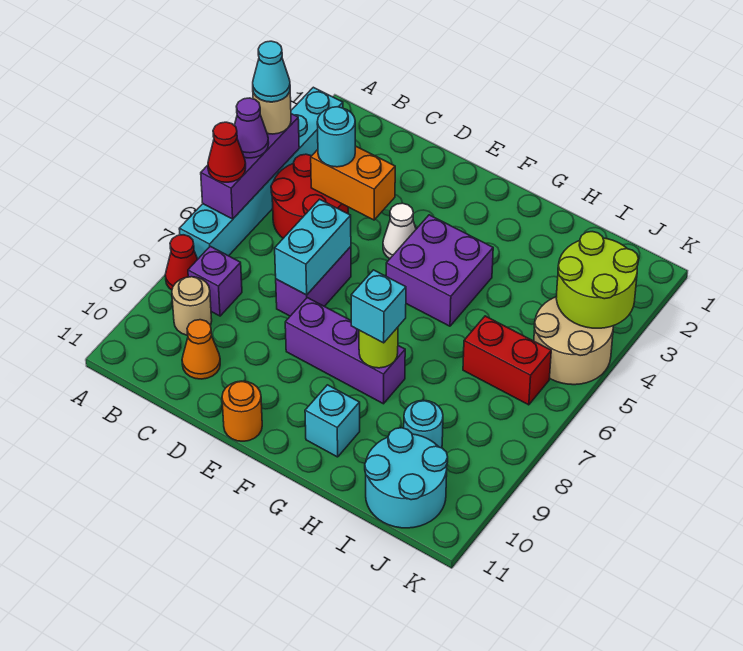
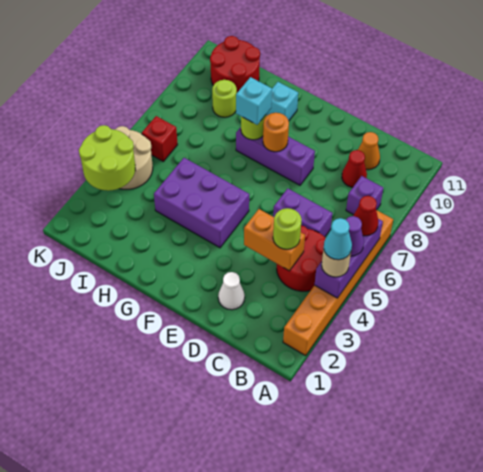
cyan brick A2:A7 level 1 -> orange brick A2:A7 level 1
red cone A8 level 1 -> red cone C9 level 1
tan round brick B9 level 1 -> none
cyan round brick C4 level 3 -> lime round brick C4 level 3
purple brick D6:D7 level 1 -> purple brick C6:D6 level 1
cyan brick D6:D7 level 2 -> none
white cone E4 level 1 -> white cone D2 level 1
orange round brick E11 level 1 -> orange round brick F8 level 2
purple brick F4:G5 level 1 -> purple brick F4:H5 level 1
red brick I6:J6 level 1 -> red brick J6 level 1
cyan round brick I9 level 1 -> lime round brick I9 level 1
cyan round brick I10:J11 level 1 -> red round brick I10:J11 level 1

